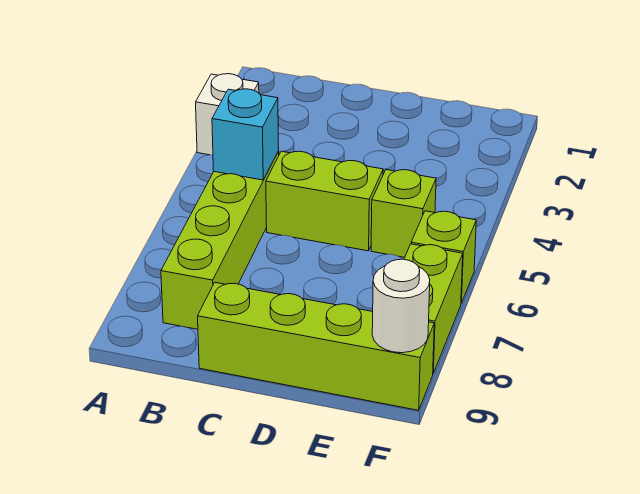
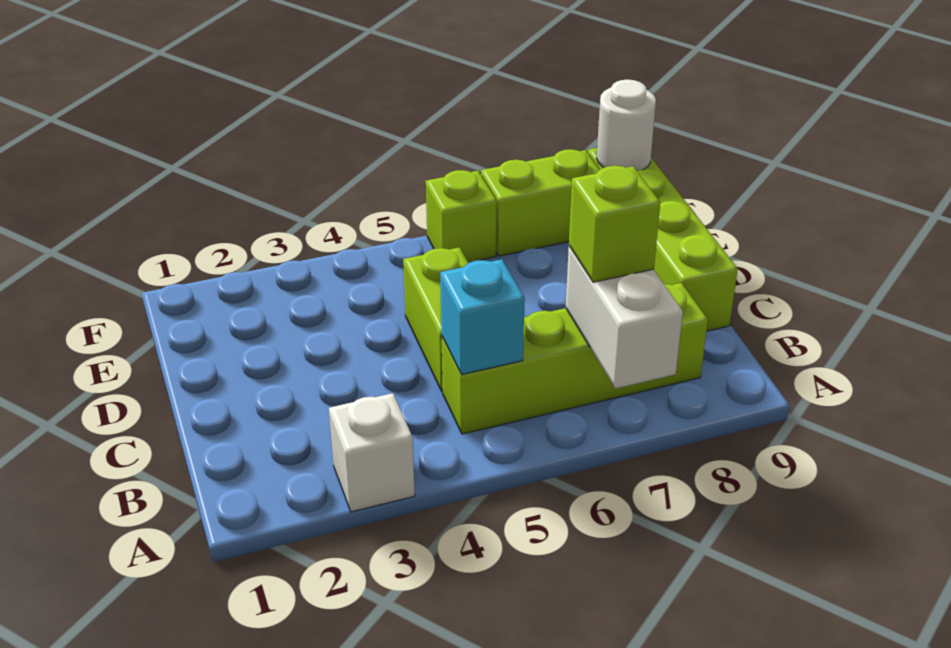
none -> white brick A7:B7 level 2
lime brick E5 level 1 -> lime brick B7 level 3

